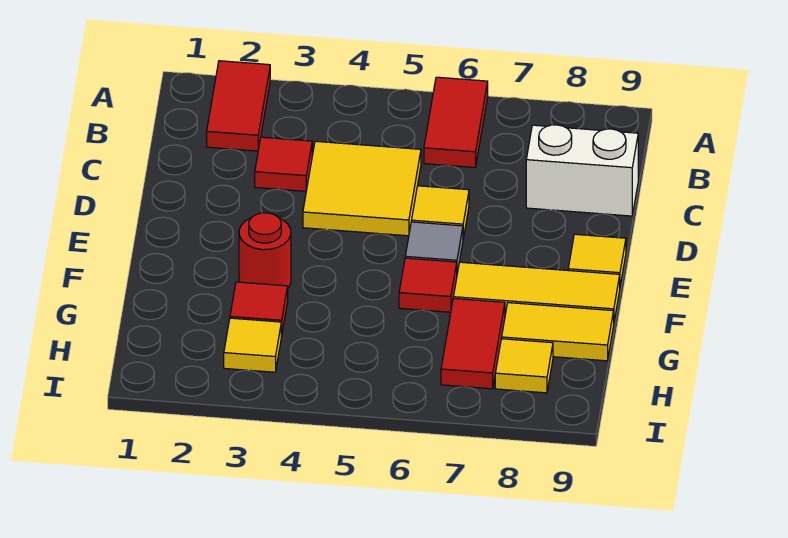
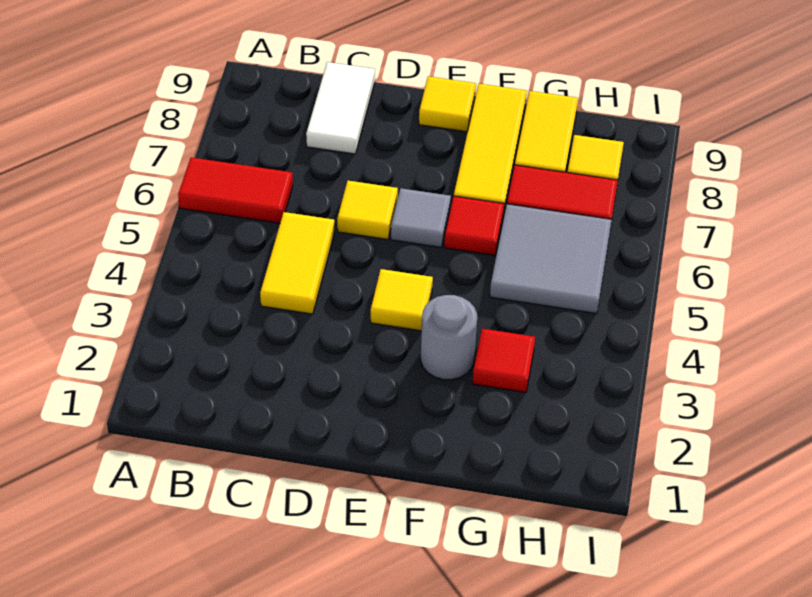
red tile A2:B2 level 1 -> none
red tile C3 level 1 -> none
yellow tile C4:D5 level 1 -> yellow tile C4:C5 level 1
white brick C8:C9 level 1 -> white tile C8:C9 level 1
red round brick F3 level 1 -> grey round brick F3 level 1
none -> grey tile G5:H6 level 1
yellow tile H3 level 1 -> yellow tile E4 level 1

